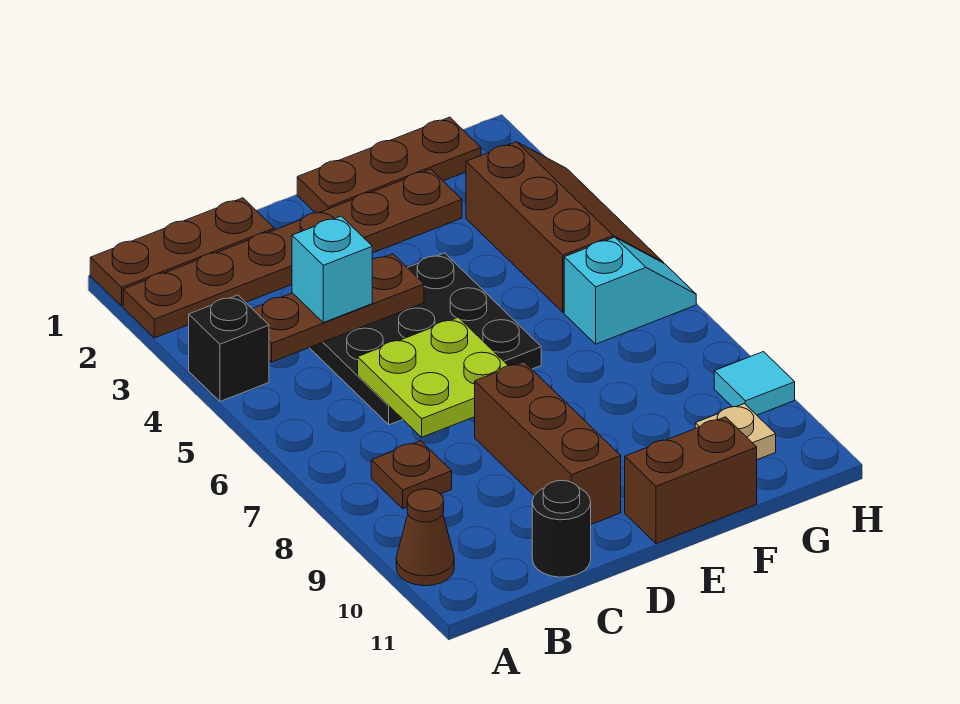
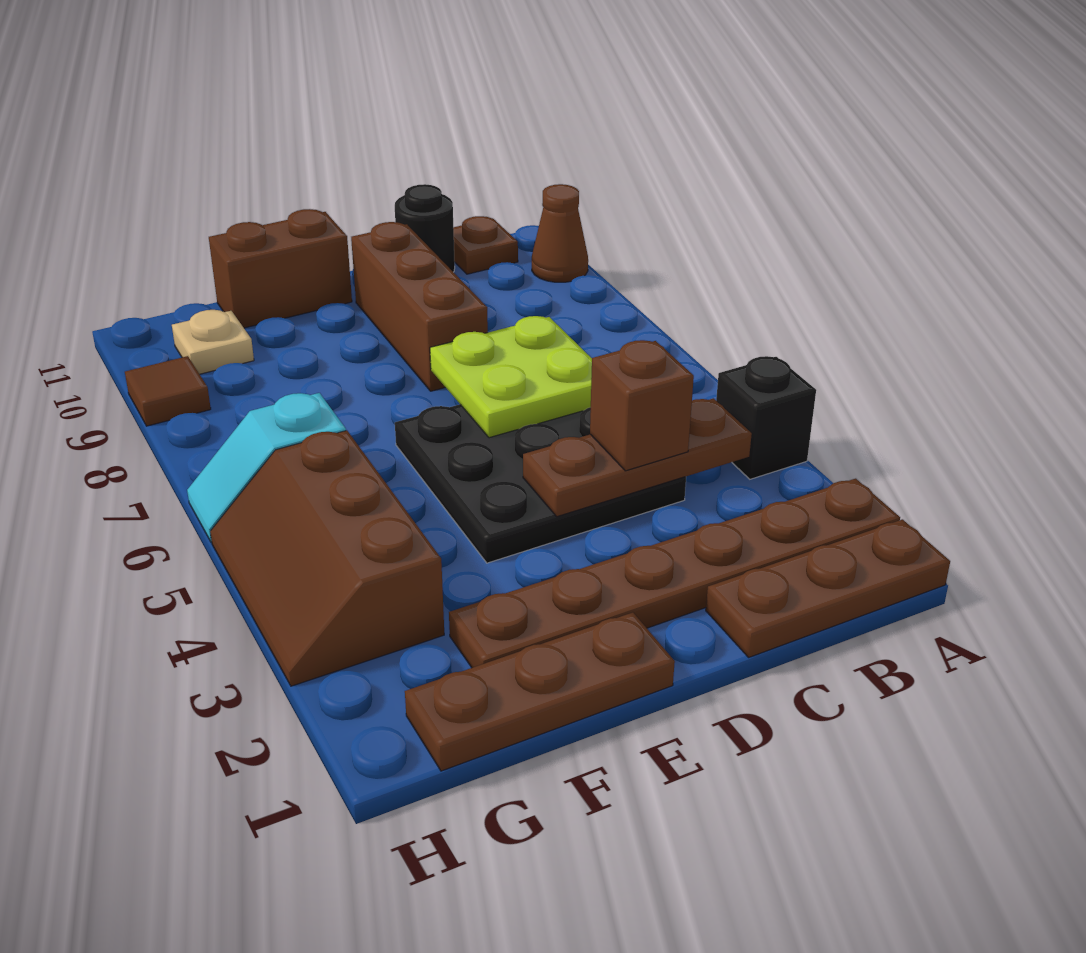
brown plate B8 level 1 -> brown plate B11 level 1
cyan brick C4 level 3 -> brown brick C4 level 3
cyan tile H9 level 1 -> brown tile H9 level 1

